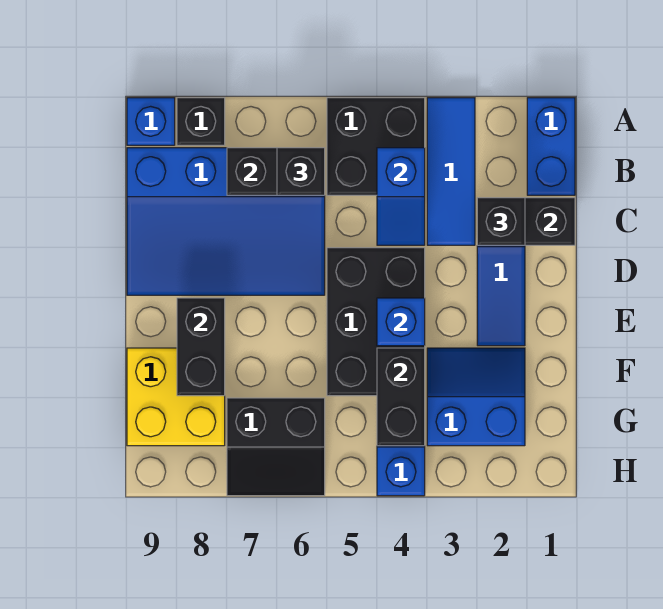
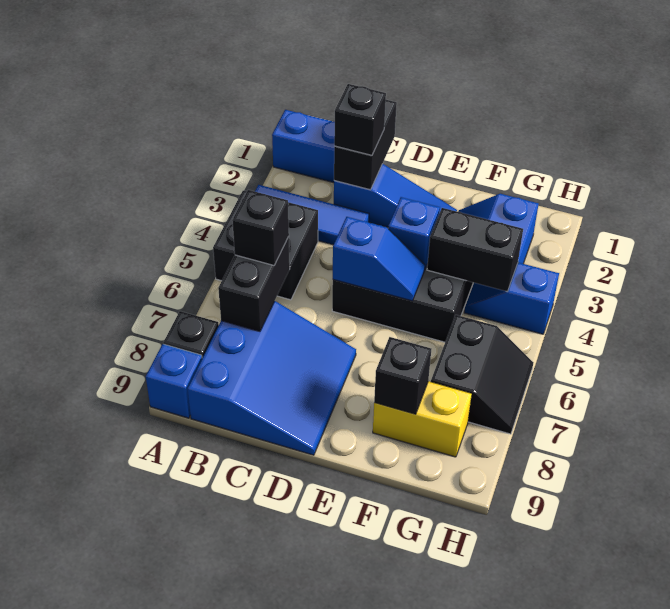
blue slope B4:C4 level 2 top B -> blue slope D5:E5 level 2 top D
blue slope B6:D9 level 1 top B -> blue slope B7:D9 level 1 top B
black brick E8:F8 level 2 -> black brick F8 level 2
yellow brick F8:G9 level 1 -> yellow brick F8:G8 level 1

